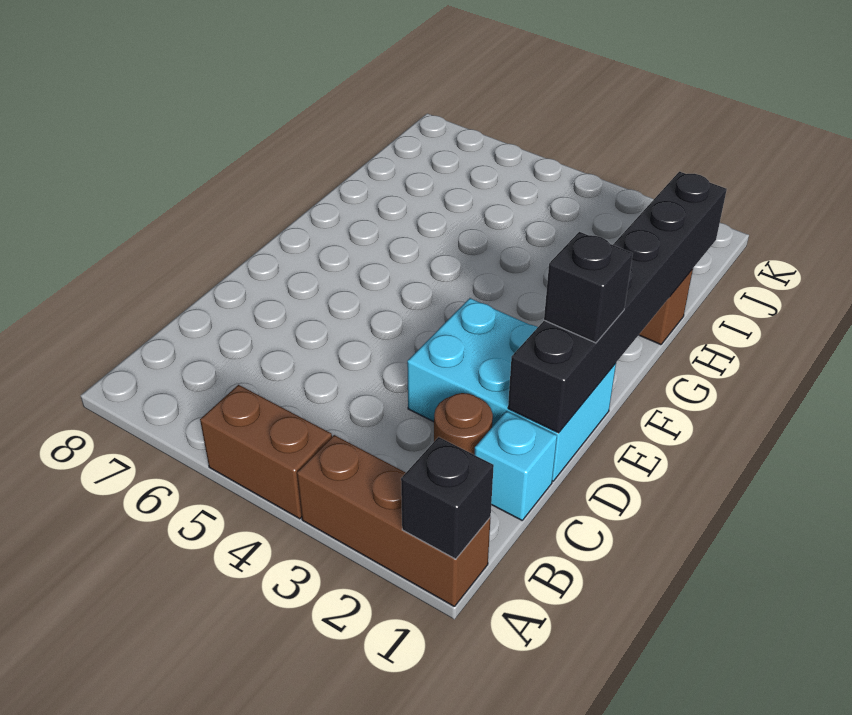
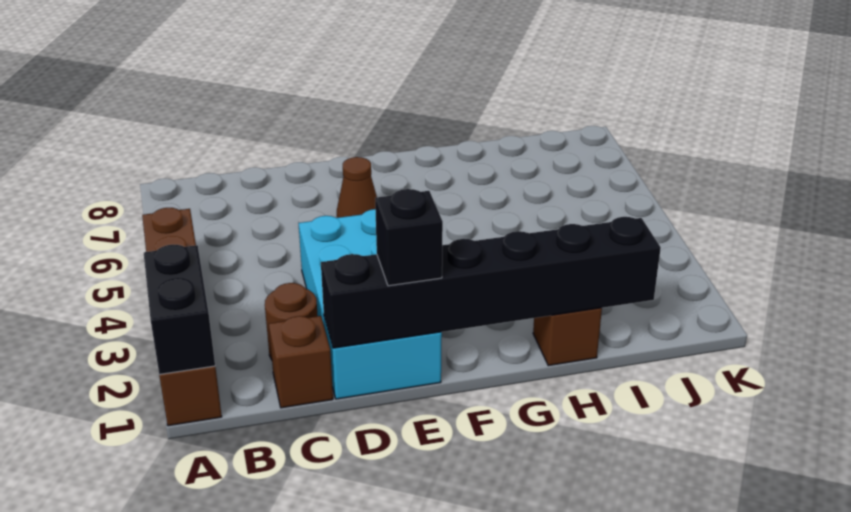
black brick A1 level 2 -> black brick A1:A2 level 2
cyan brick C1 level 1 -> brown brick C1 level 1
cyan brick D1:E3 level 1 -> cyan brick D1:E4 level 1
none -> brown cone E6 level 1

